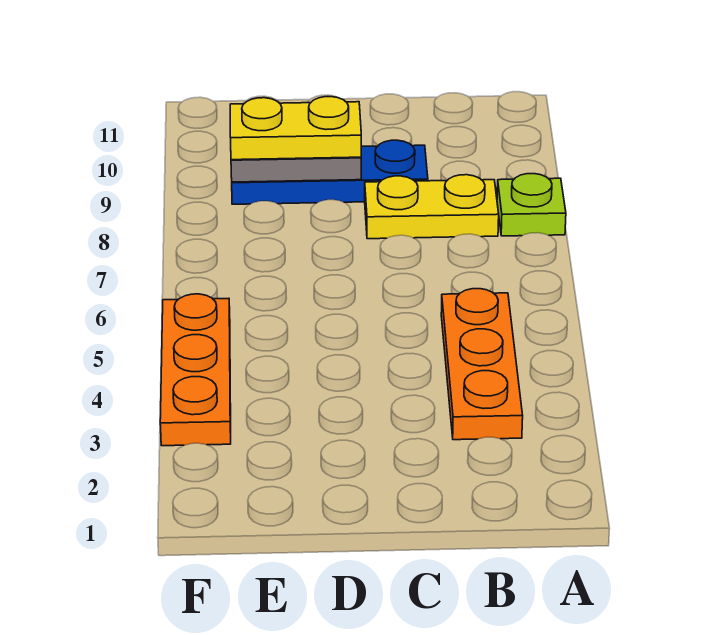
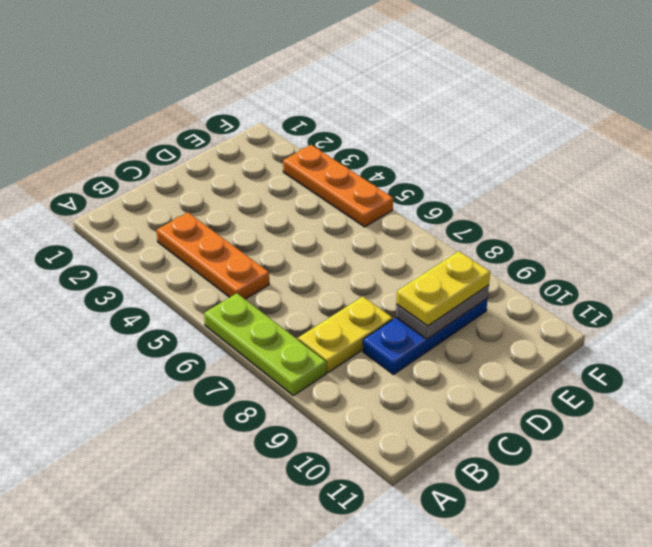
lime plate A8 level 1 -> lime plate A6:A8 level 1

